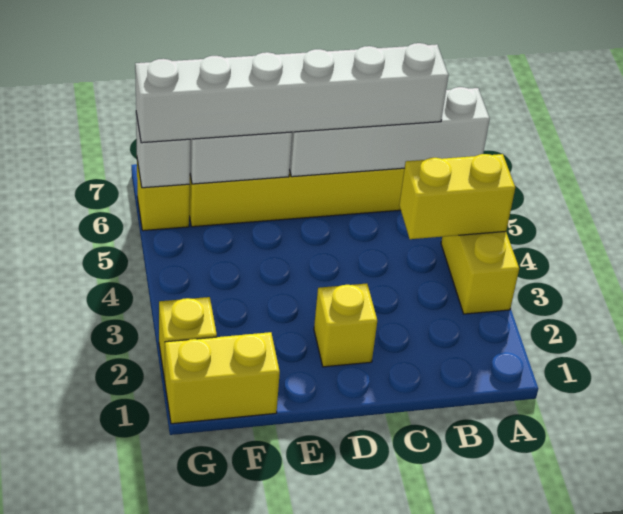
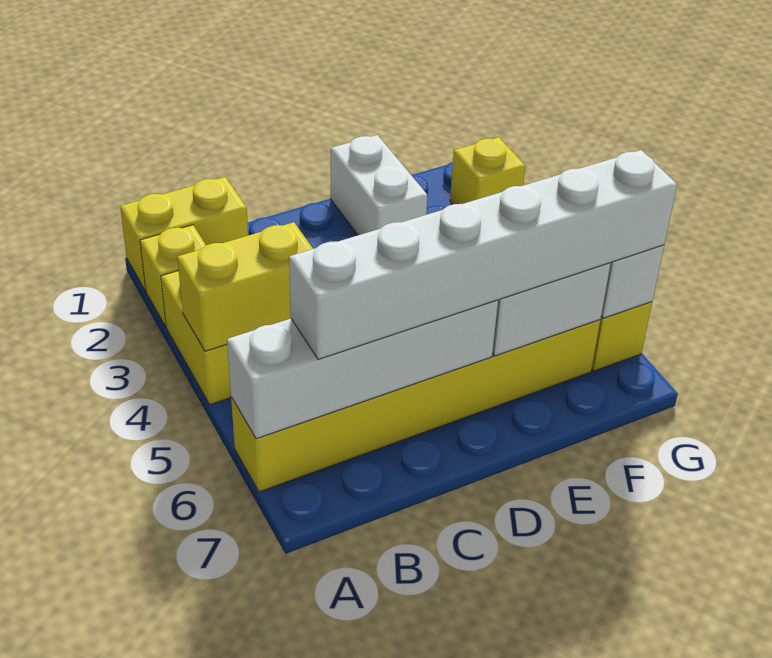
yellow brick D2 level 1 -> yellow brick A2 level 1
none -> white brick E1:E2 level 1
yellow brick F1:G1 level 1 -> yellow brick A1:B1 level 1

